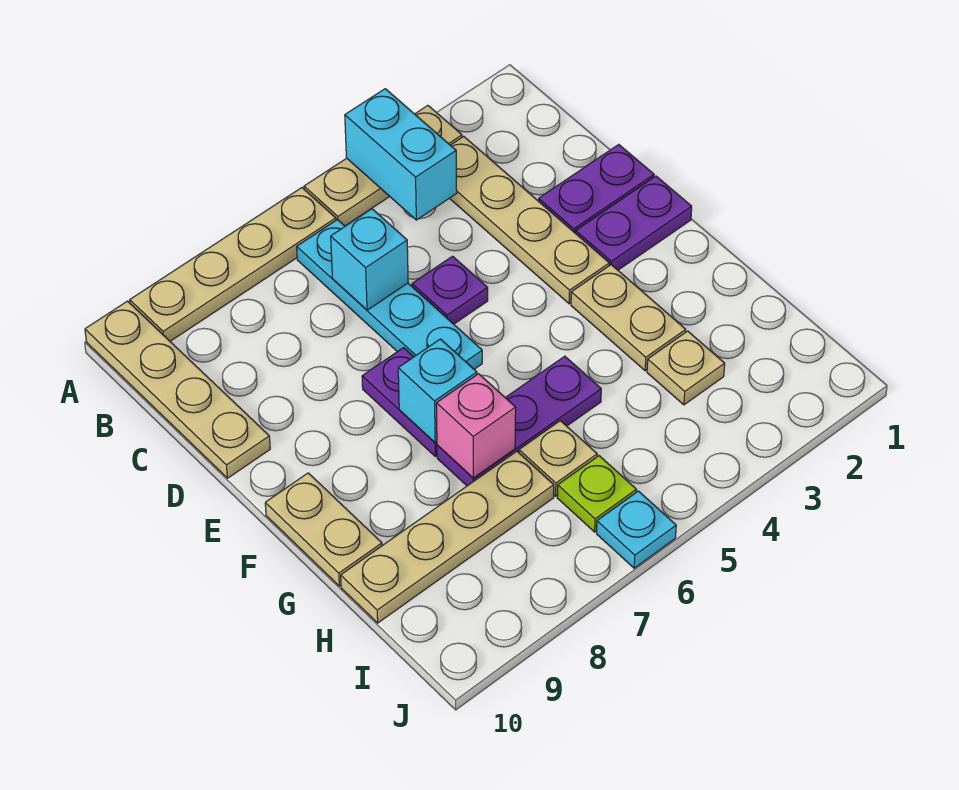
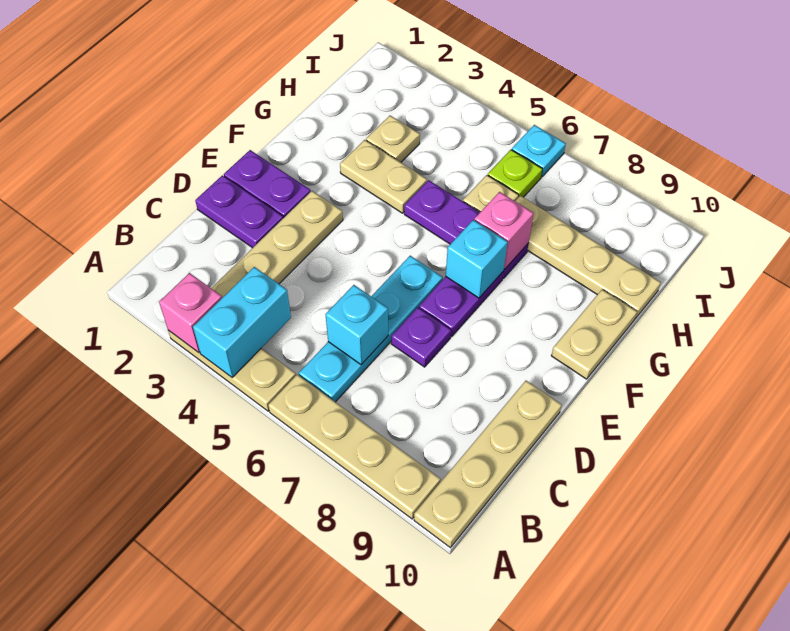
none -> pink brick A3 level 2
purple plate D5 level 1 -> purple plate D7 level 1
tan plate F3:G3 level 1 -> tan plate G3:G4 level 1

